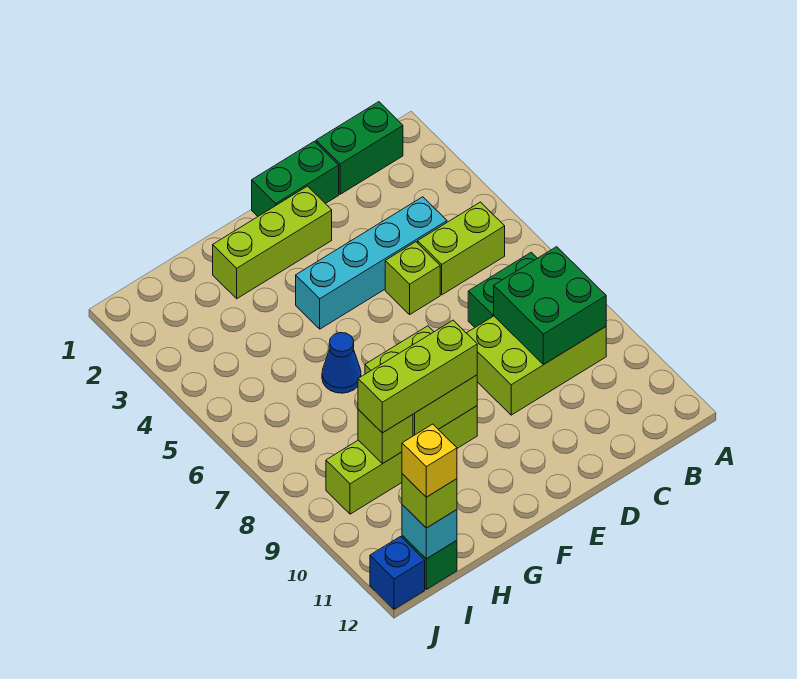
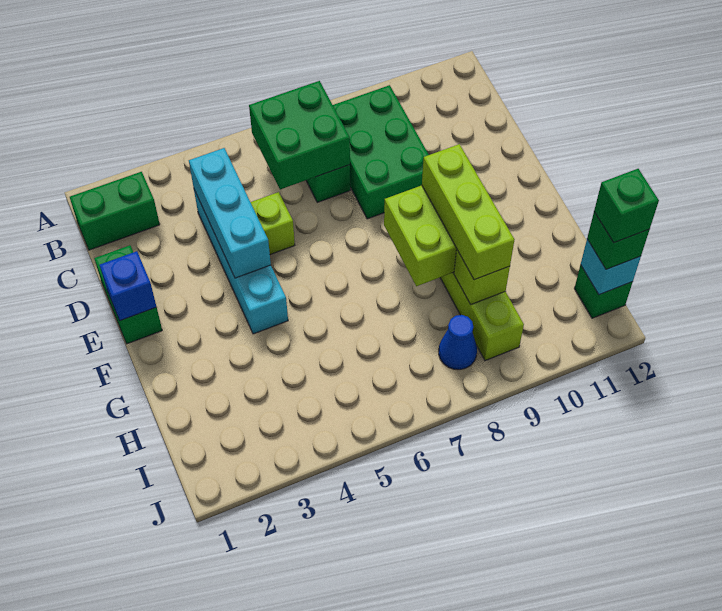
green brick B1:C1 level 1 -> green brick B1:B2 level 1
lime brick B5:C5 level 1 -> none
lime brick B8:D9 level 1 -> green brick B8:D9 level 1
green brick B8:C9 level 2 -> green brick B6:C7 level 2
none -> cyan brick C4:E4 level 2
lime brick E2:G2 level 1 -> none
blue cone G6 level 1 -> blue cone I8 level 1
lime brick I12 level 3 -> green brick I12 level 3
yellow brick I12 level 4 -> green brick I12 level 4
blue brick J12 level 1 -> blue brick E1 level 2

